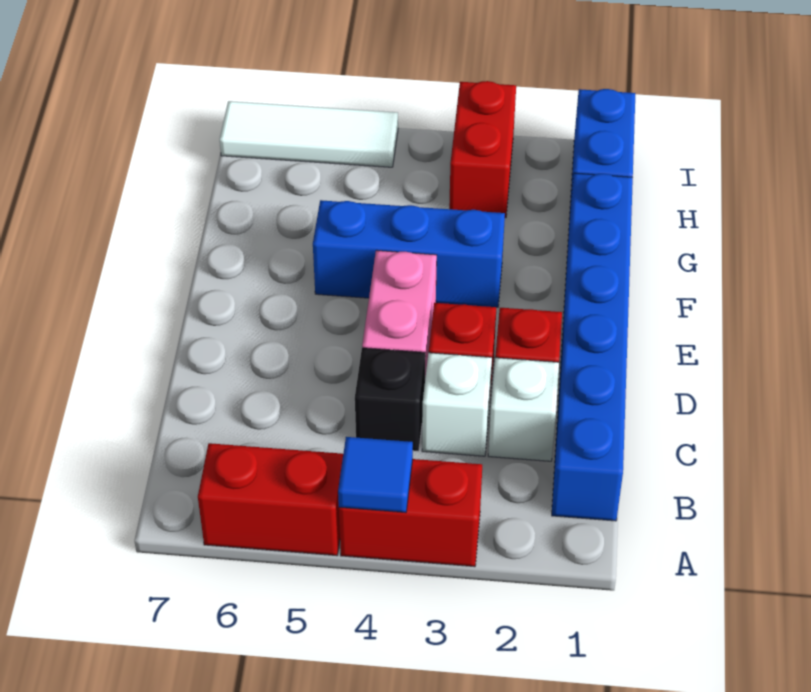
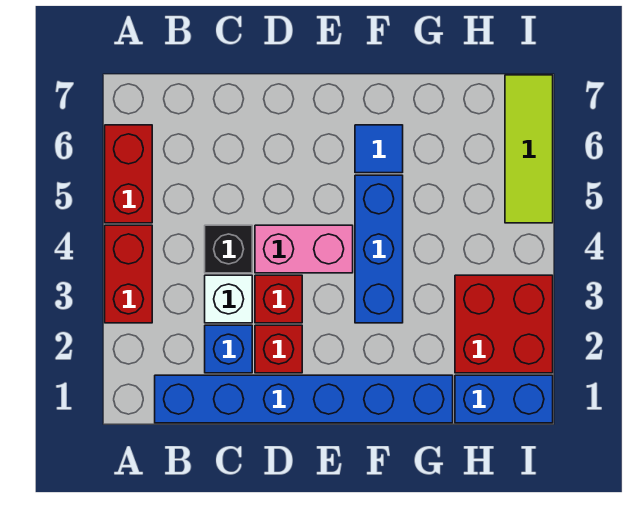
blue tile A4 level 2 -> blue tile F6 level 1
white brick C2 level 1 -> blue brick C2 level 1
red brick H3:I3 level 1 -> red brick H2:I3 level 1
white tile I5:I7 level 1 -> lime tile I5:I7 level 1

